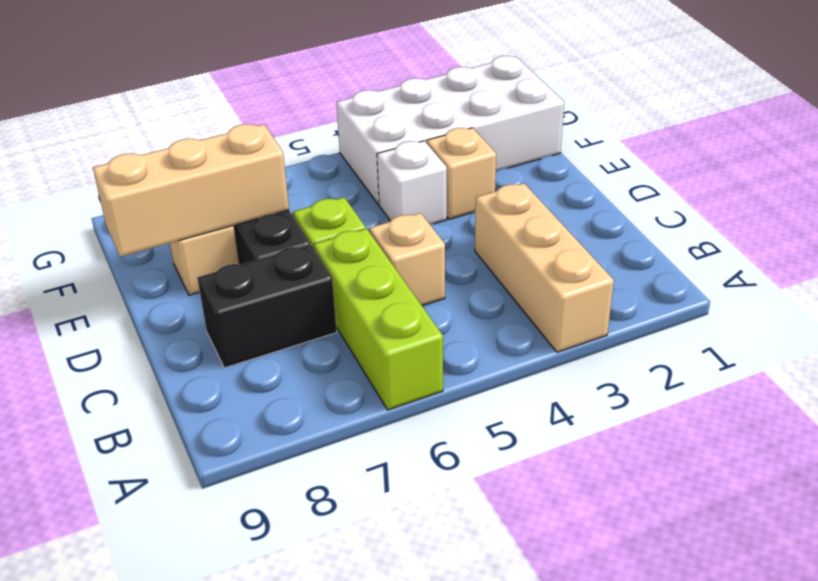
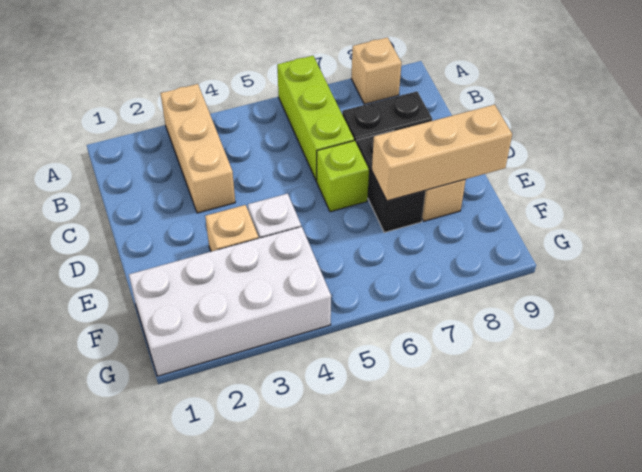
tan brick C5 level 1 -> tan brick A8 level 1

